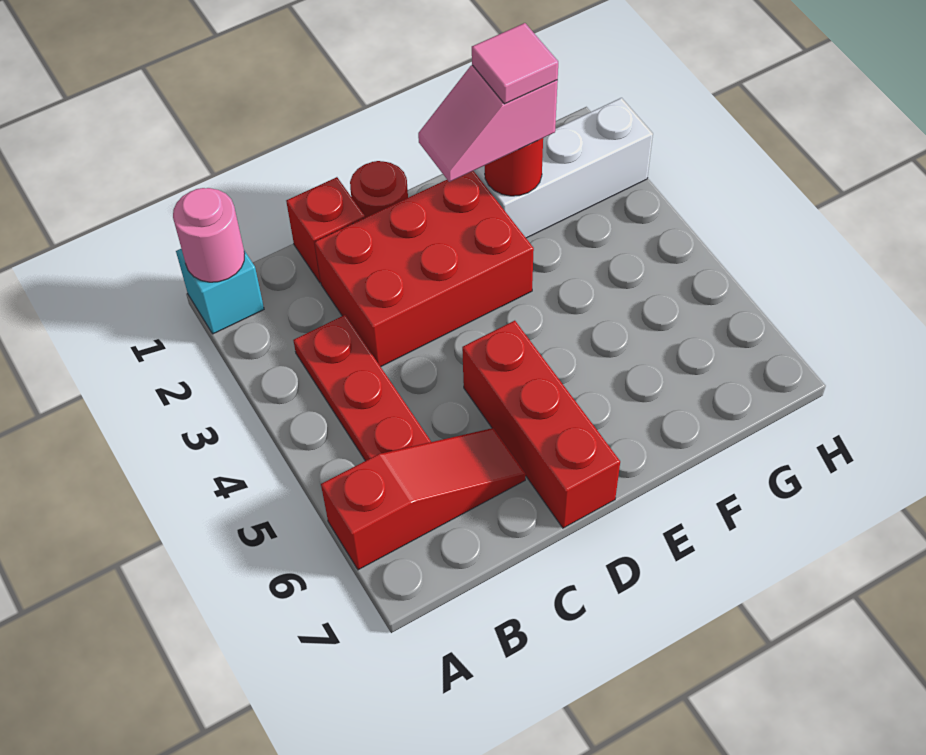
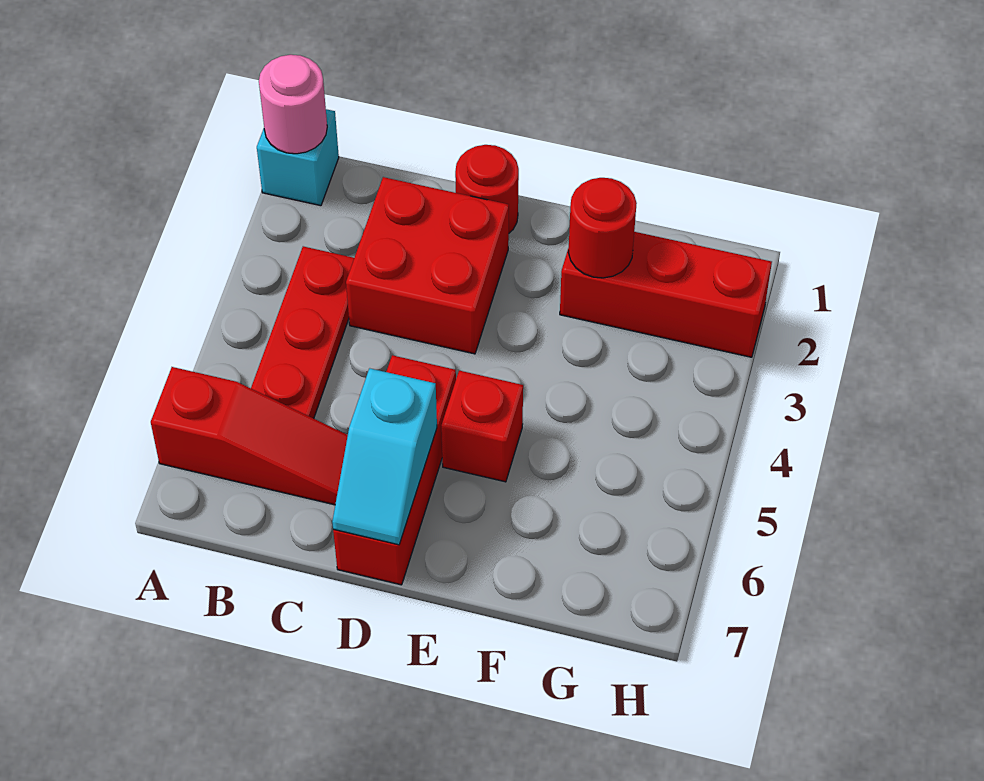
red brick C1 level 1 -> red brick E5 level 1
red brick C2:E3 level 1 -> red brick C2:D3 level 1
none -> cyan slope D6:D7 level 2 top 6
pink slope E2:F2 level 3 top F -> none
white brick F2:H2 level 1 -> red brick F2:H2 level 1
pink tile F2 level 4 -> none

